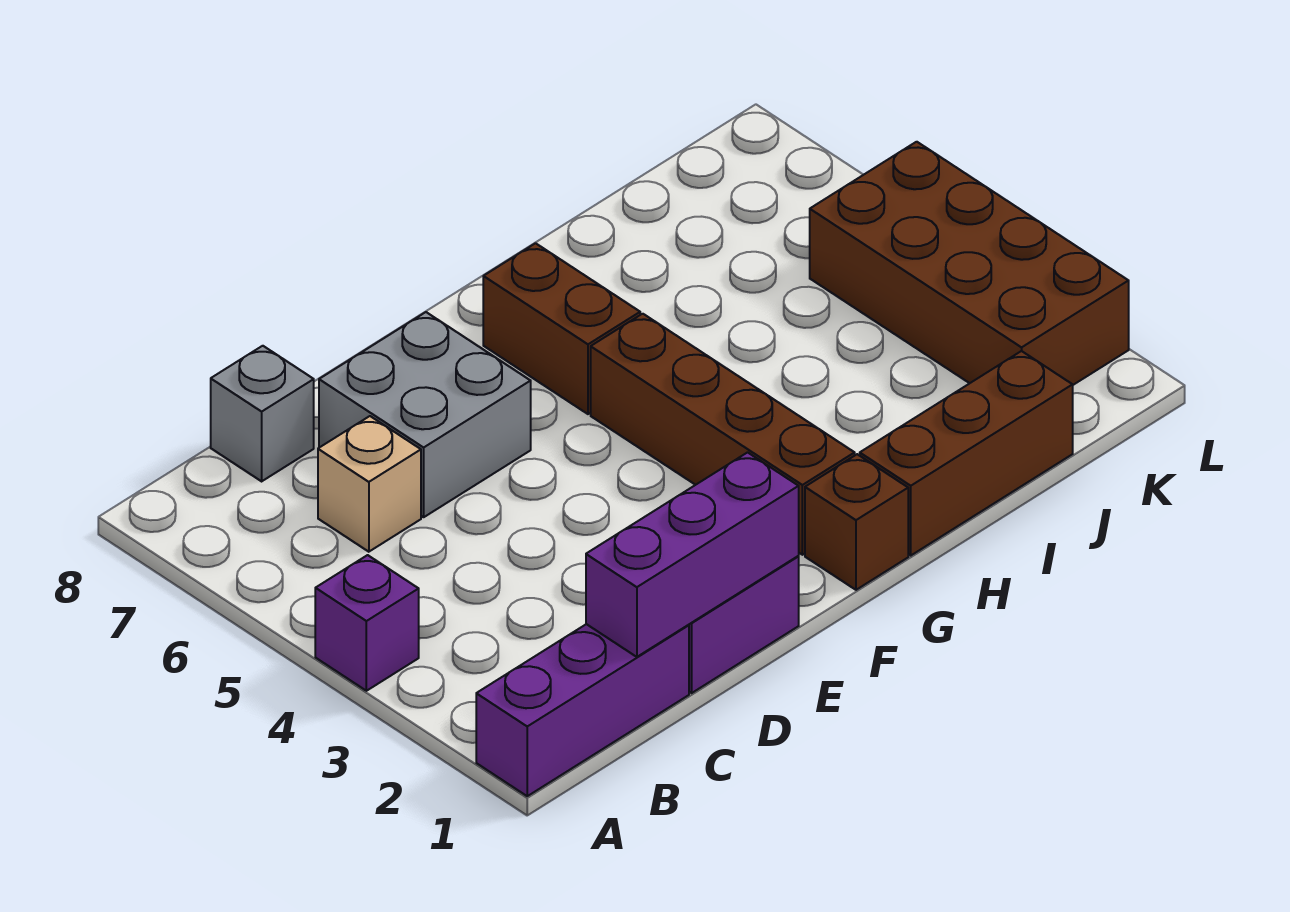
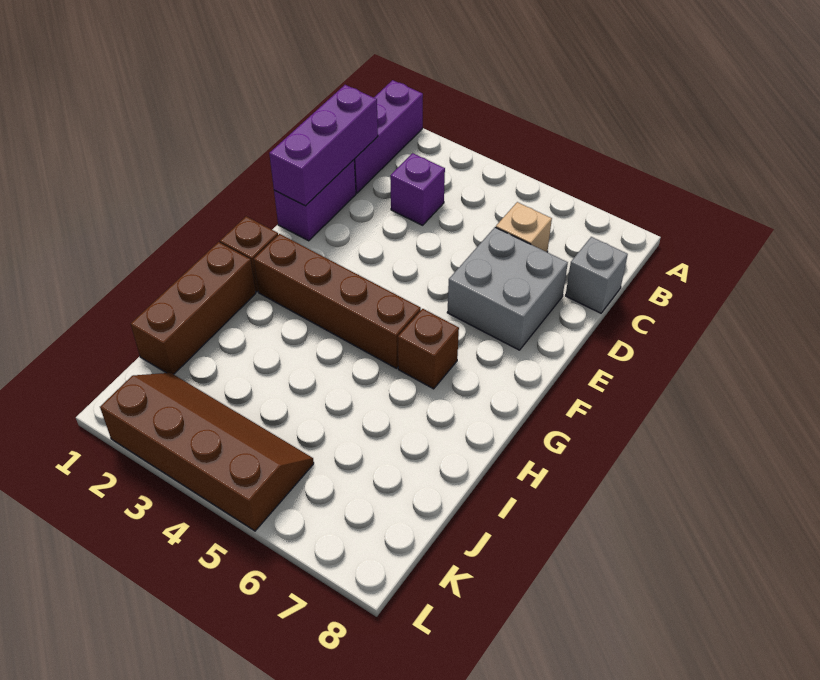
purple brick A4 level 1 -> purple brick C3 level 1
brown brick G6:G7 level 1 -> brown brick G6 level 1
brown brick K2:L5 level 1 -> brown slope K2:L5 level 1 top L

